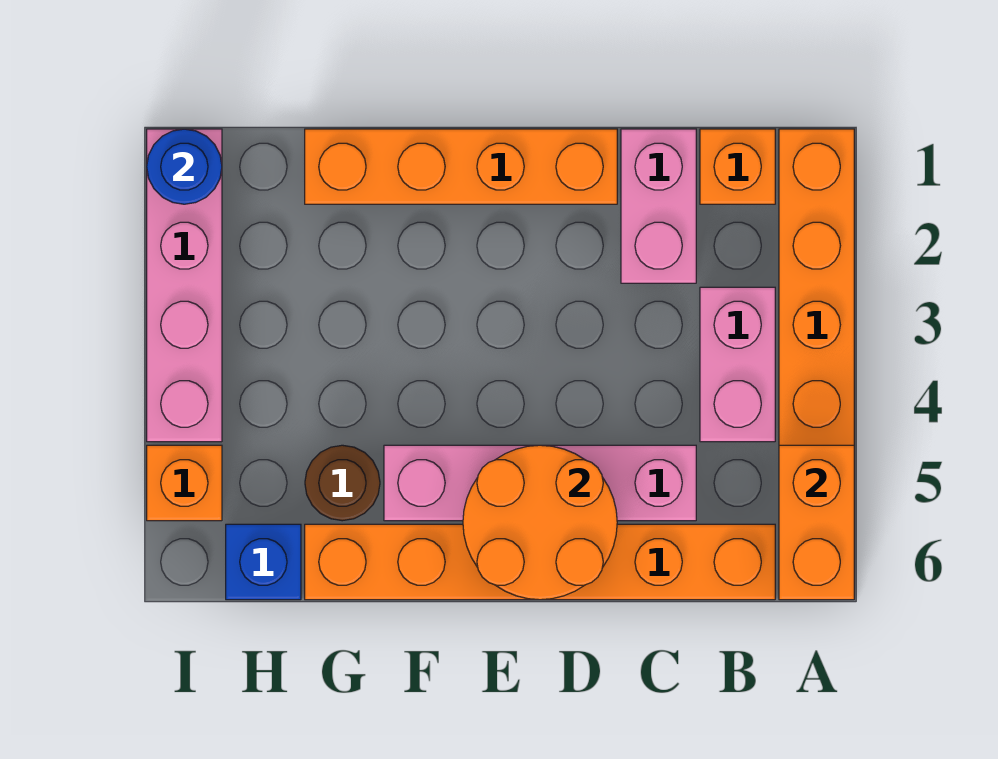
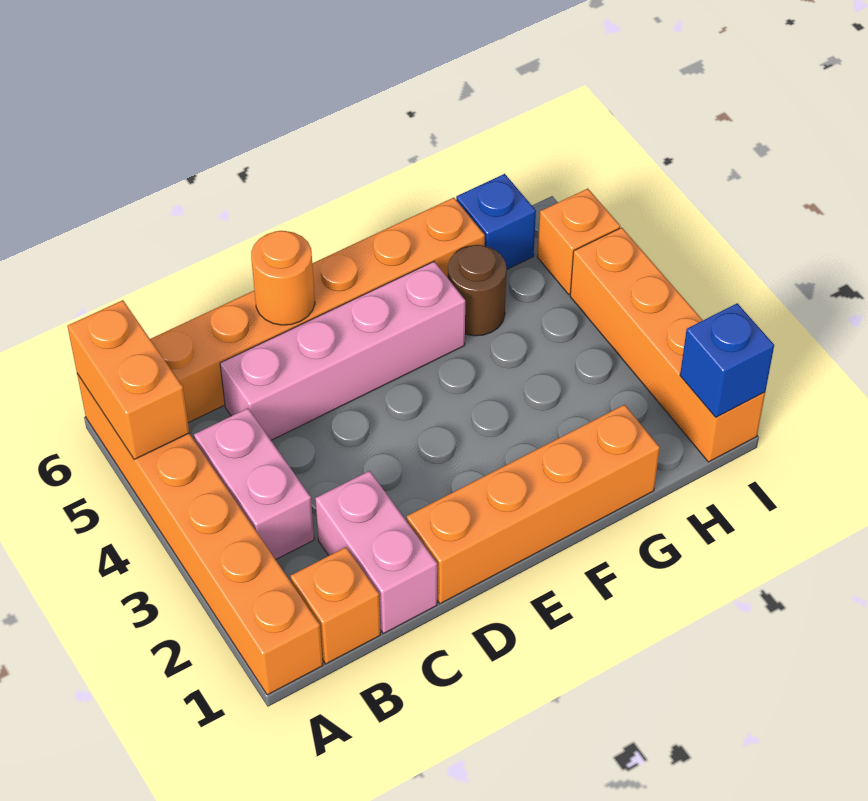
orange round brick D5:E6 level 2 -> orange round brick D6 level 2
pink brick I1:I4 level 1 -> orange brick I1:I4 level 1
blue round brick I1 level 2 -> blue brick I1 level 2

